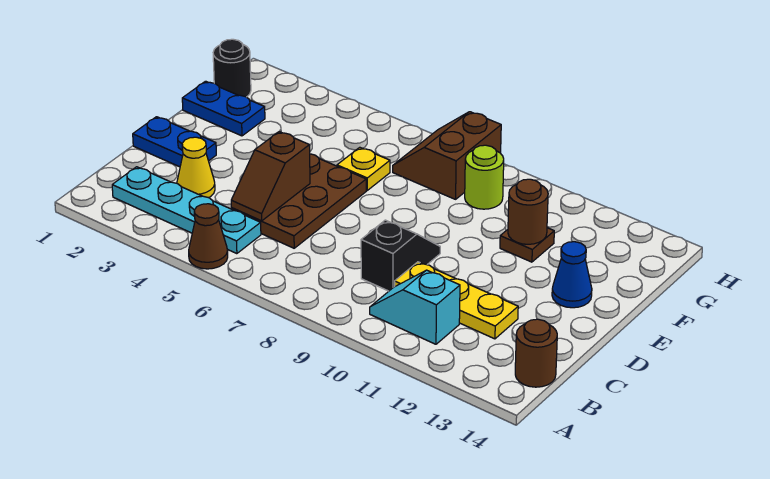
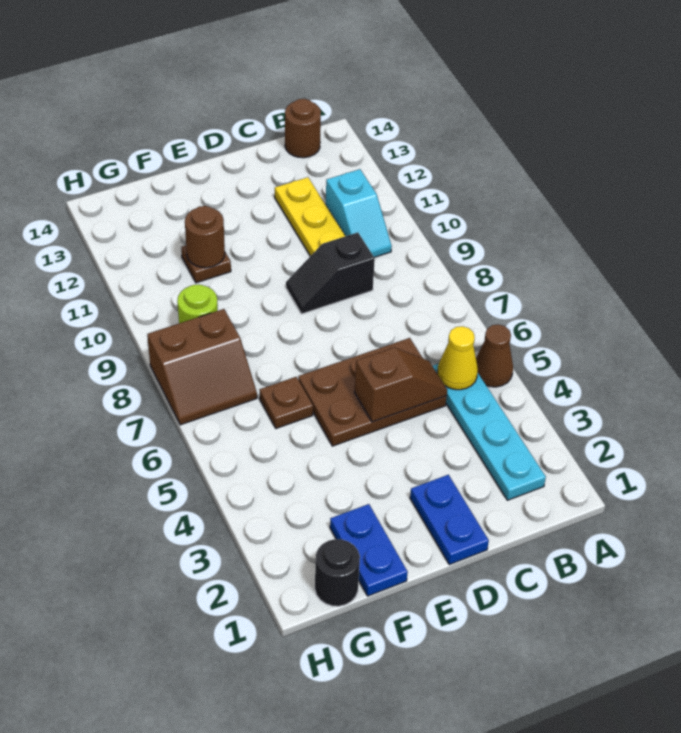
yellow cone C3 level 1 -> yellow cone B5 level 2
blue cone E13 level 1 -> none
yellow plate F6 level 1 -> brown plate F6 level 1

